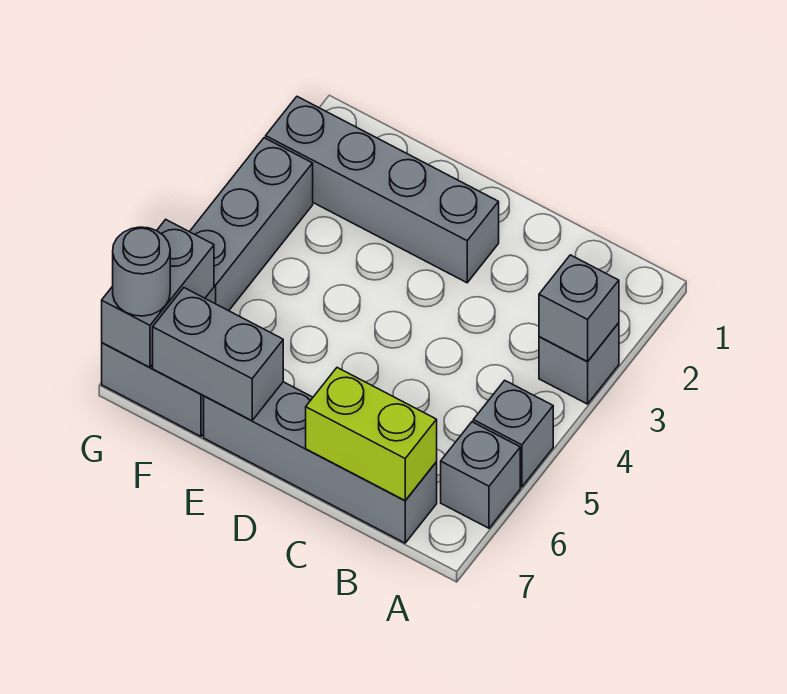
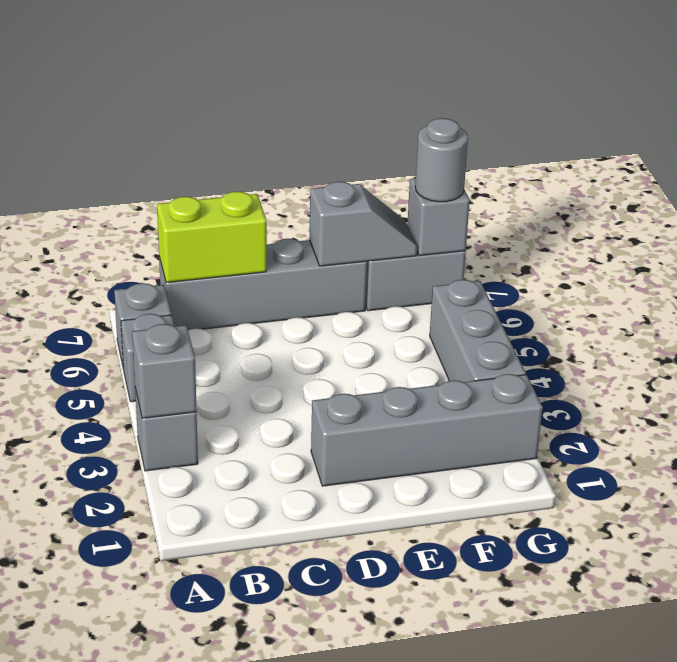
grey brick E7:F7 level 2 -> grey slope E7:F7 level 2 top E
grey brick G6:G7 level 2 -> grey brick G7 level 2

